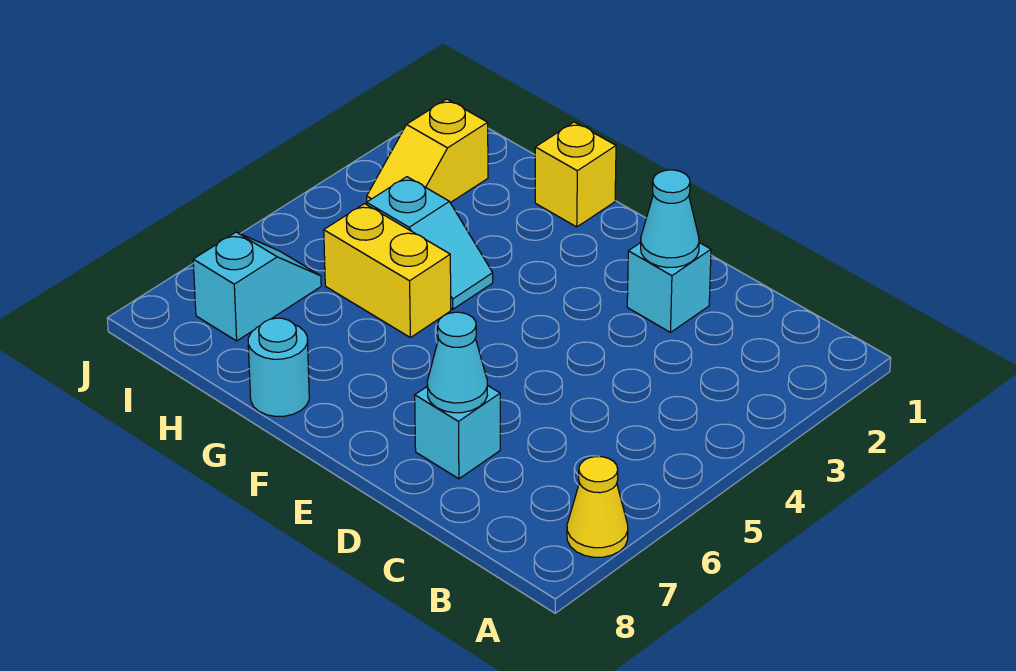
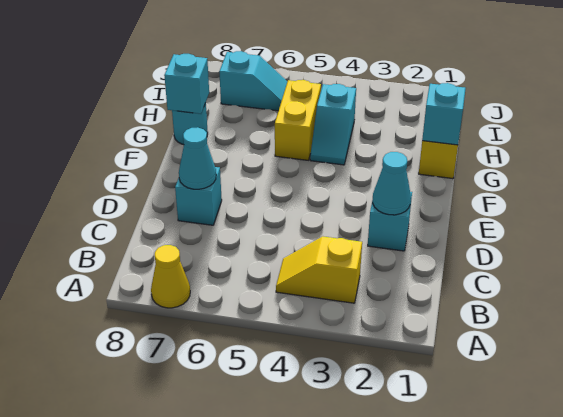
none -> cyan brick G1 level 2
none -> cyan brick G8 level 2
yellow slope I2:I3 level 1 top 2 -> yellow slope B3:B4 level 1 top 3

